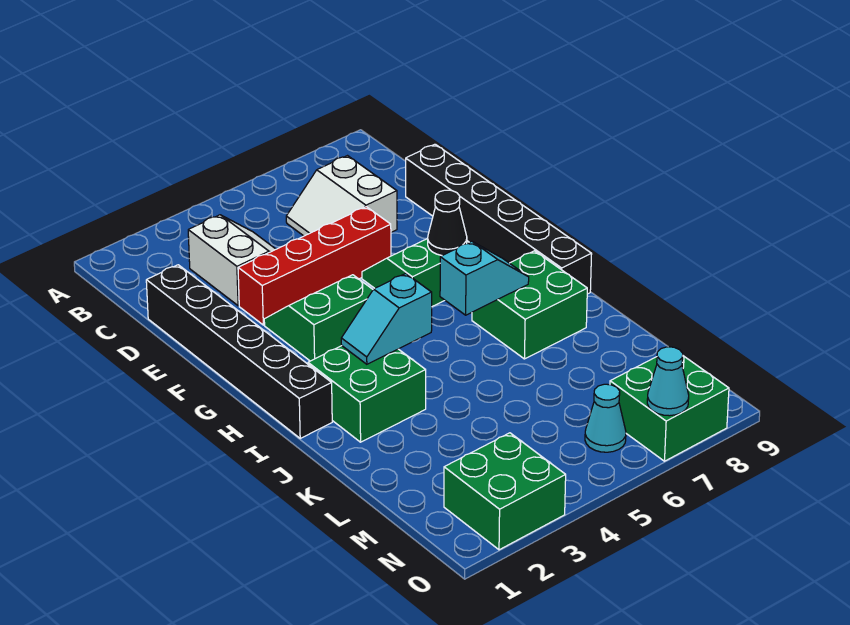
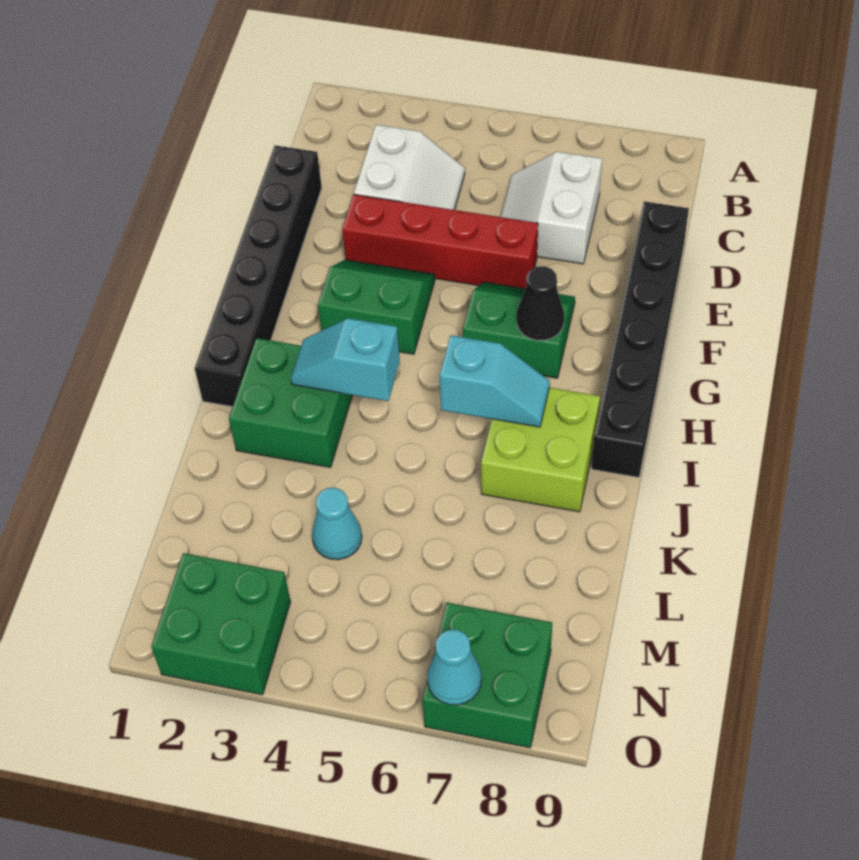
green brick I7:J8 level 1 -> lime brick I7:J8 level 1
cyan cone N6 level 1 -> cyan cone L4 level 1

